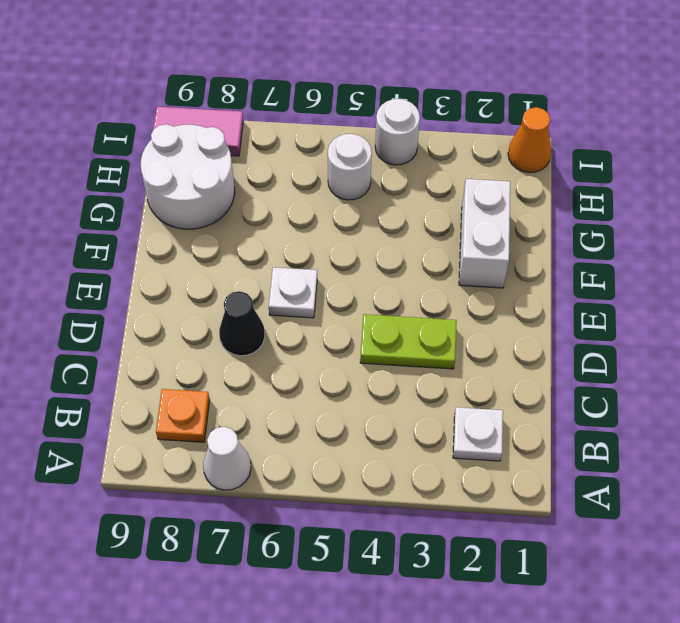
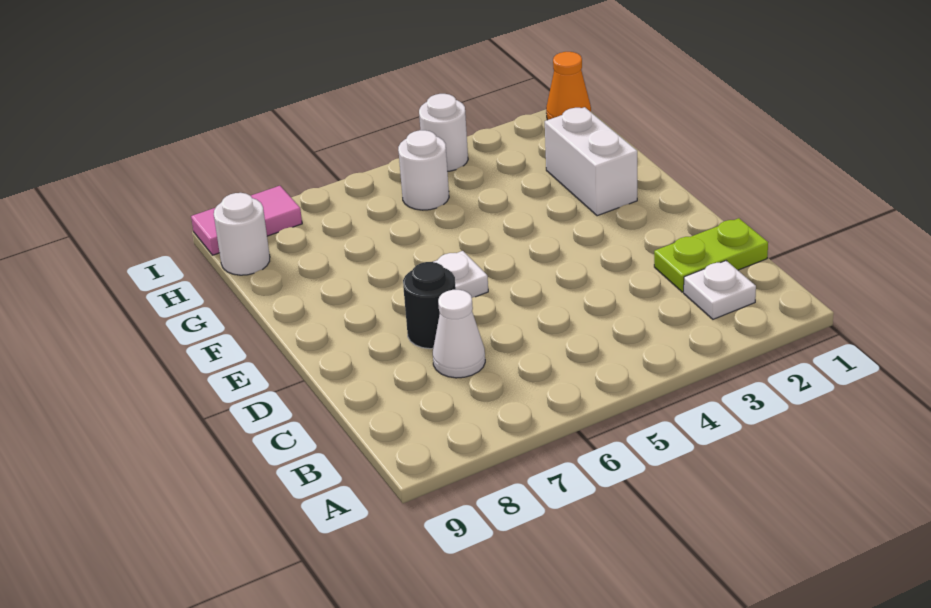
white cone A7 level 1 -> white cone C7 level 1
orange plate B8 level 1 -> none
lime plate D3:D4 level 1 -> lime plate C1:C2 level 1
black cone D7 level 1 -> black round brick D7 level 1
white round brick G8:H9 level 1 -> white round brick H9 level 1

